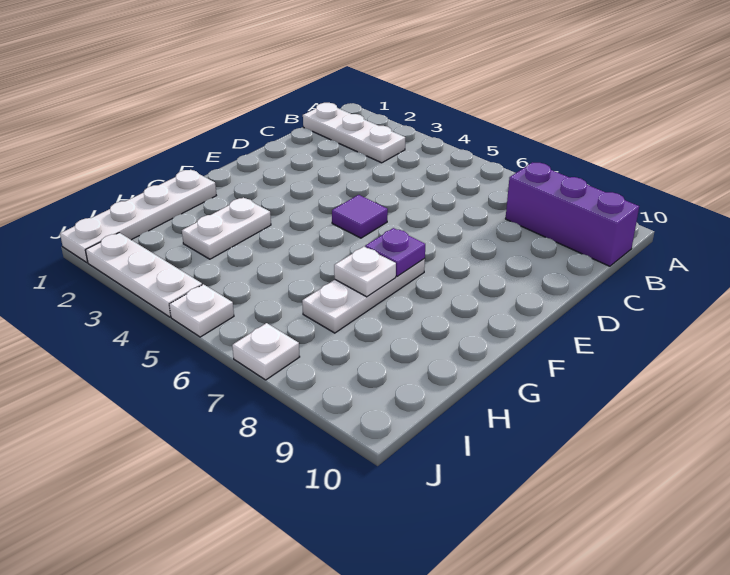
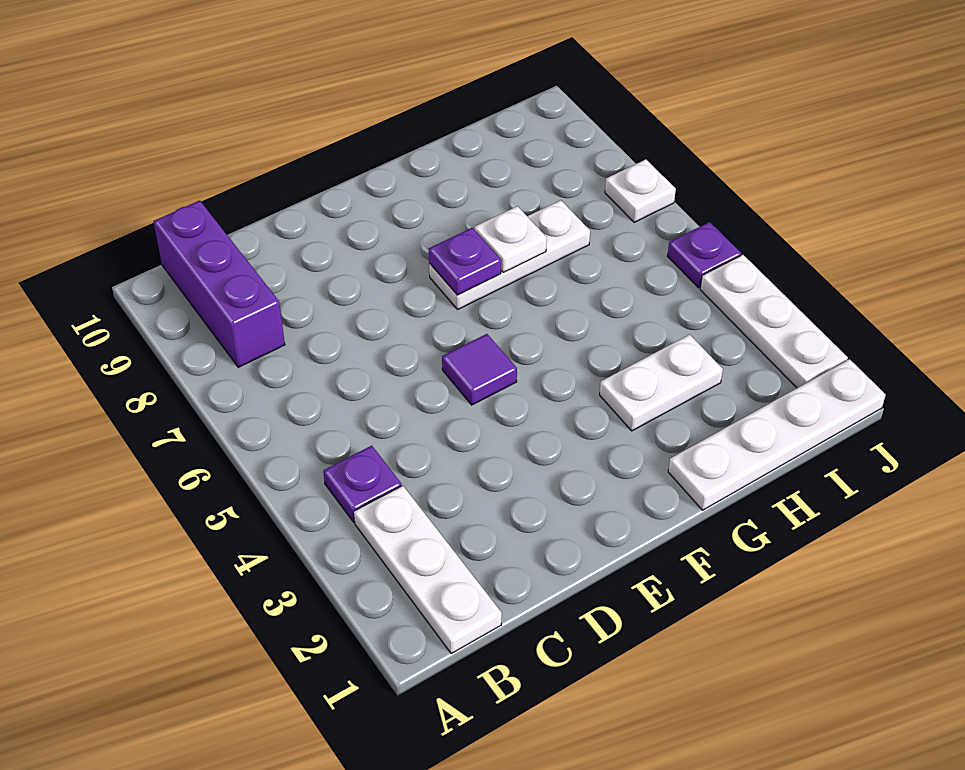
none -> purple plate B4 level 1
white plate J5 level 1 -> purple plate J5 level 1

